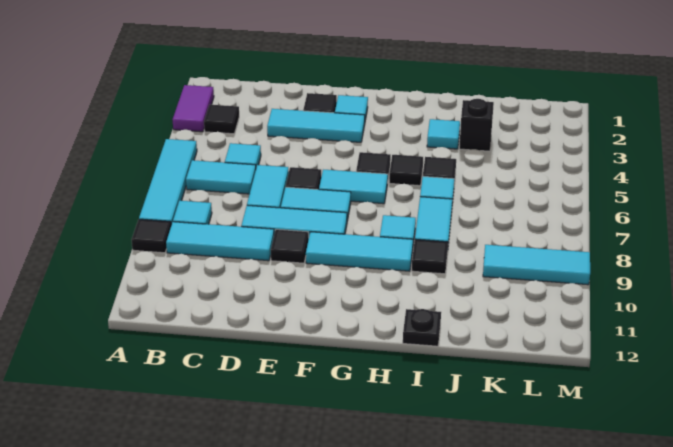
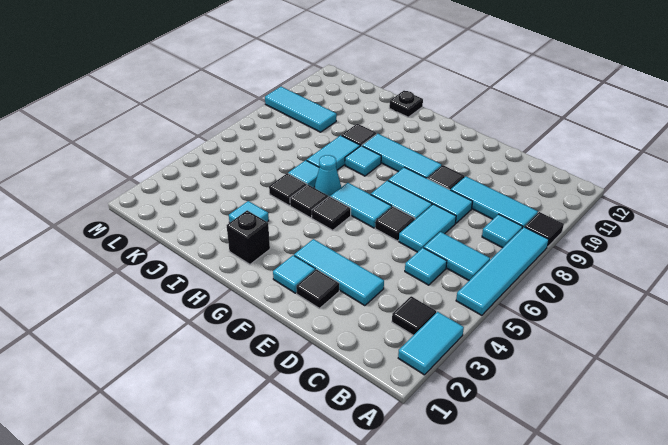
purple tile A2:A3 level 1 -> cyan tile A2:A3 level 1
none -> cyan cone H6 level 1
black brick J3 level 1 -> black brick H2 level 1

